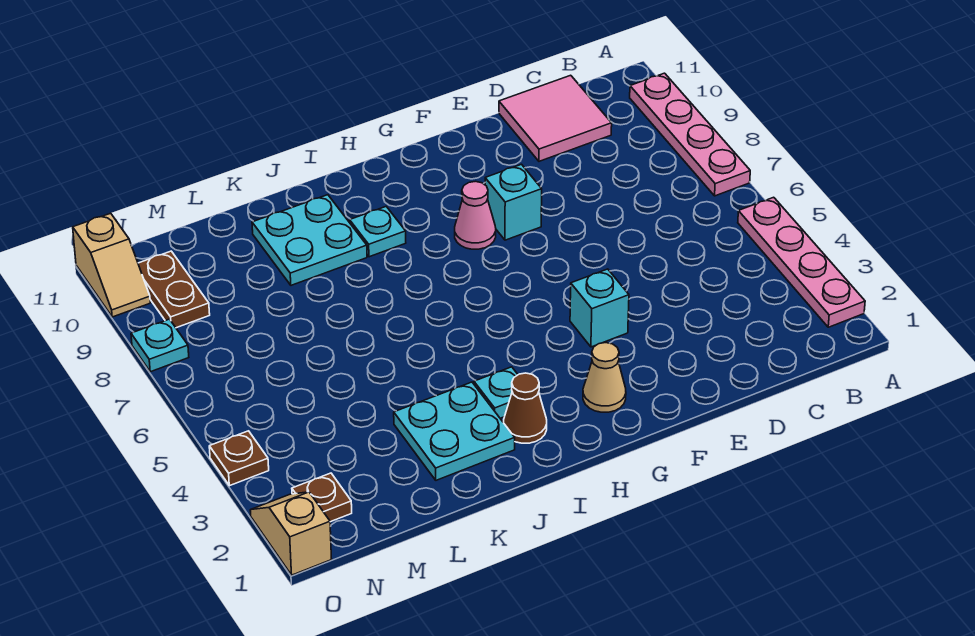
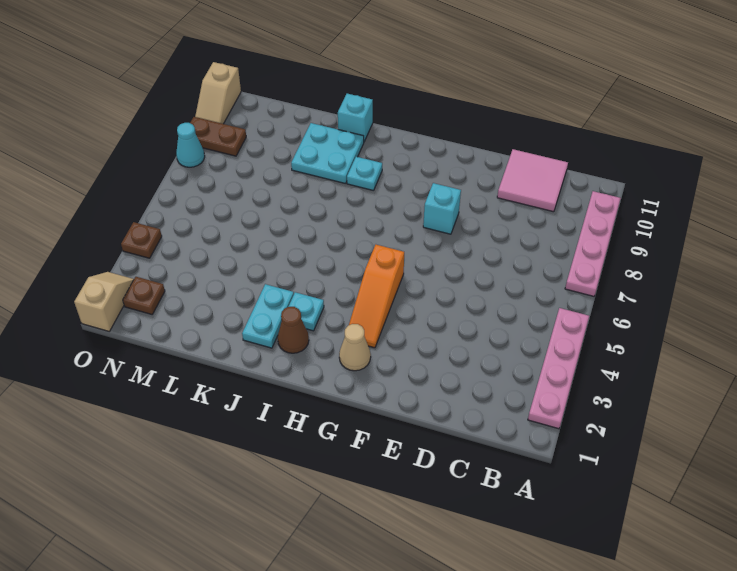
cyan brick F4 level 1 -> cyan brick J11 level 1
none -> orange slope G3:G5 level 1 top 5
pink cone G8 level 1 -> none
cyan plate J2:K3 level 1 -> cyan plate J2:J3 level 1
brown plate N9:N10 level 1 -> brown plate N9:O9 level 1
cyan plate O8 level 1 -> cyan cone O8 level 1

